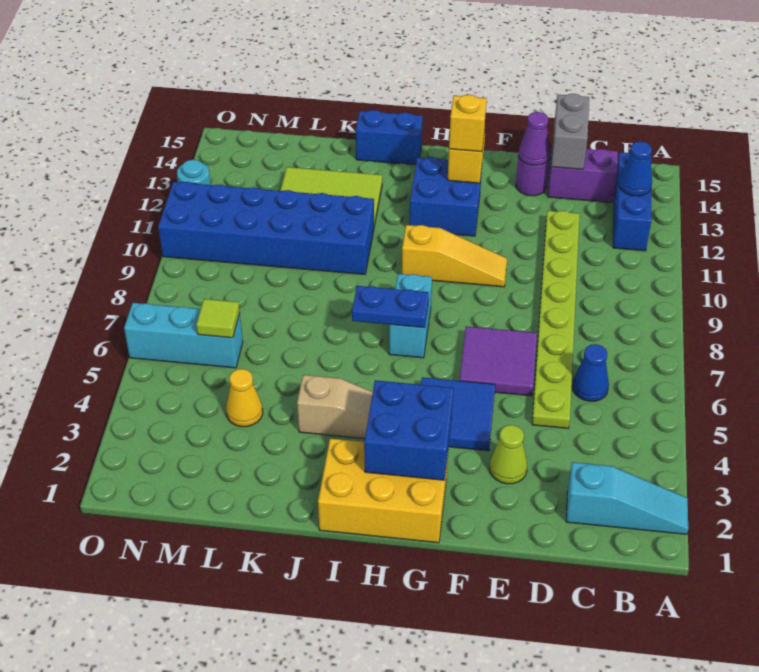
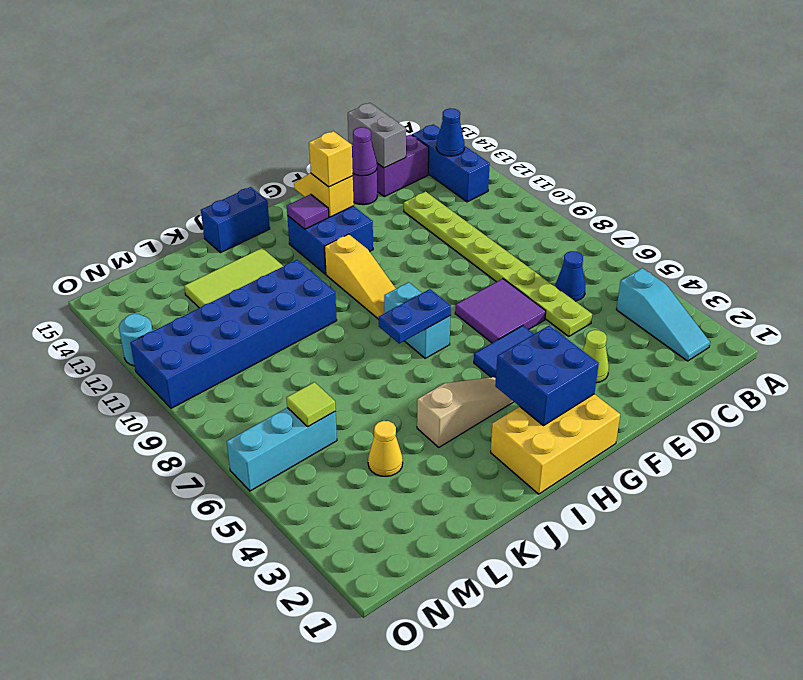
cyan slope A2:C2 level 1 top C -> cyan slope B2:B4 level 1 top 4
yellow slope F10:H10 level 1 top H -> yellow slope H9:H11 level 1 top 11
none -> purple tile H13 level 2

